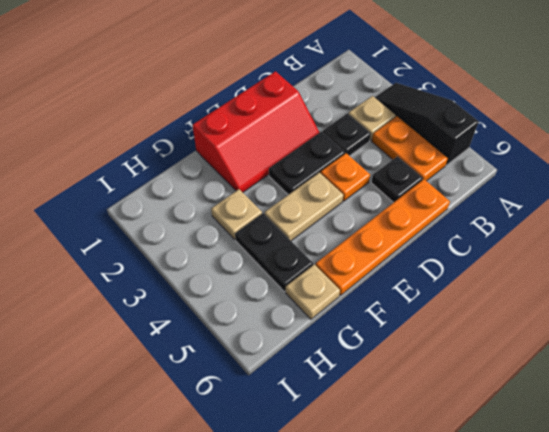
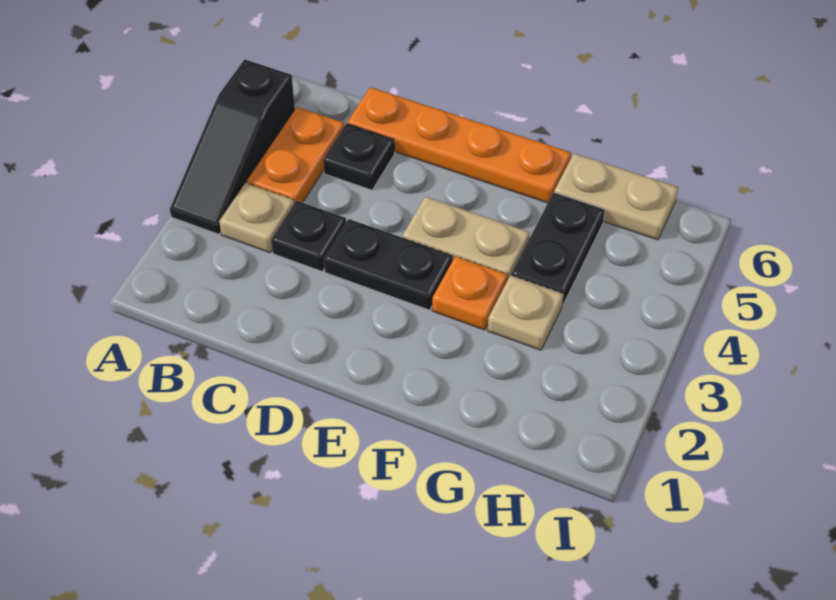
red slope D1:F2 level 1 top 1 -> none
orange plate D4 level 1 -> orange plate F3 level 1
tan plate G6 level 1 -> tan plate G6:H6 level 1

